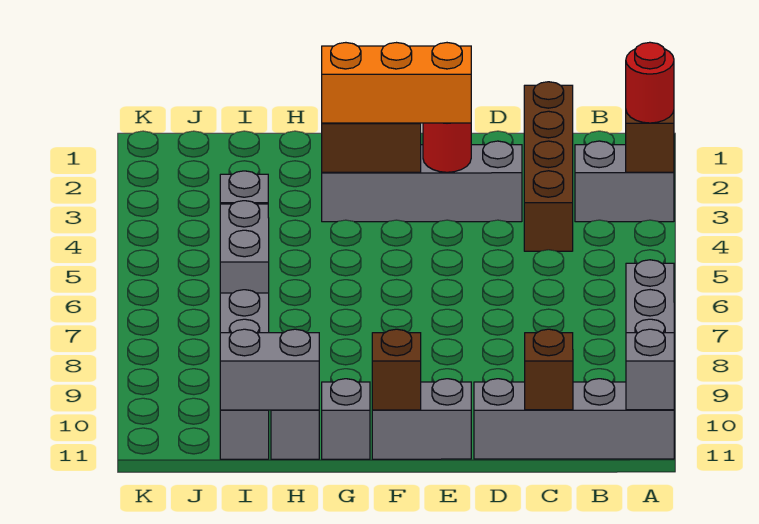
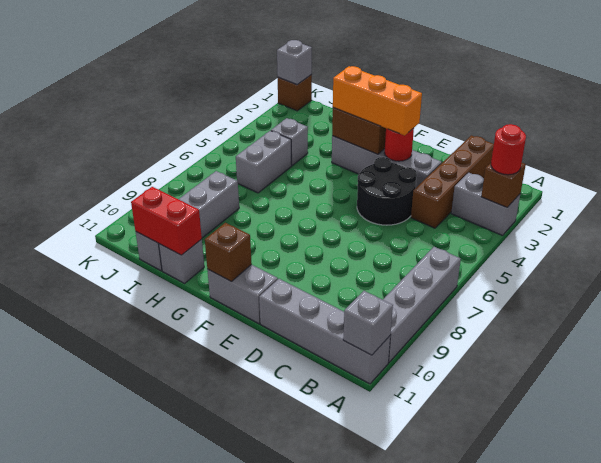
brown brick C11 level 2 -> brown brick K1 level 1
none -> black round brick D4:E5 level 1
grey brick G11 level 1 -> grey brick K1 level 2
grey brick H11:I11 level 2 -> red brick H11:I11 level 2

